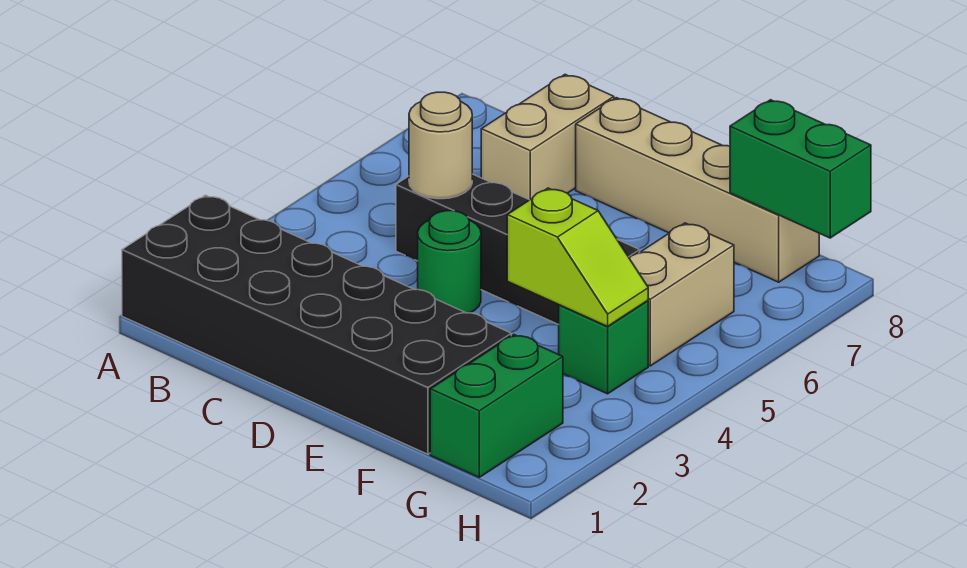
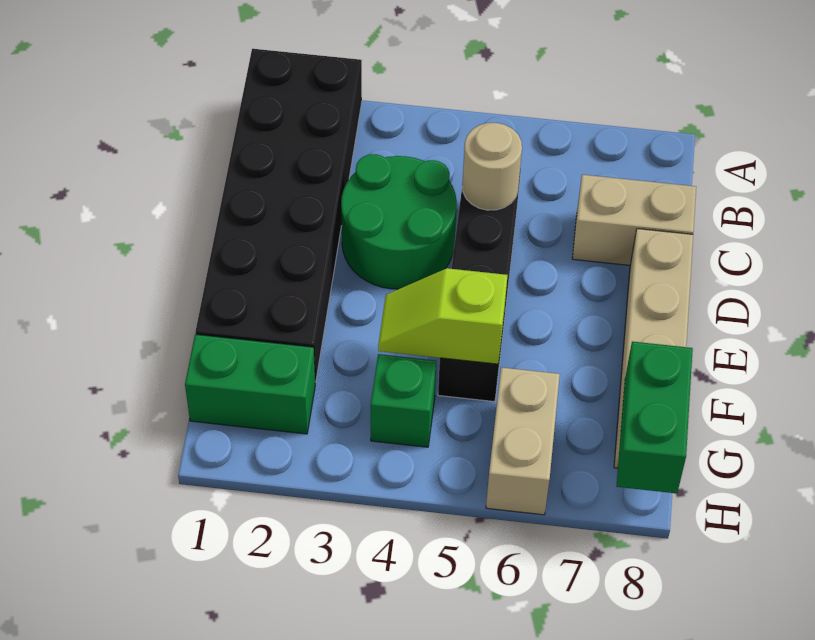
green round brick D4 level 1 -> green round brick C3:D4 level 1
lime slope F4:G4 level 2 top F -> lime slope F4:F5 level 2 top 5
tan brick G5:G6 level 1 -> tan brick G6:H6 level 1

